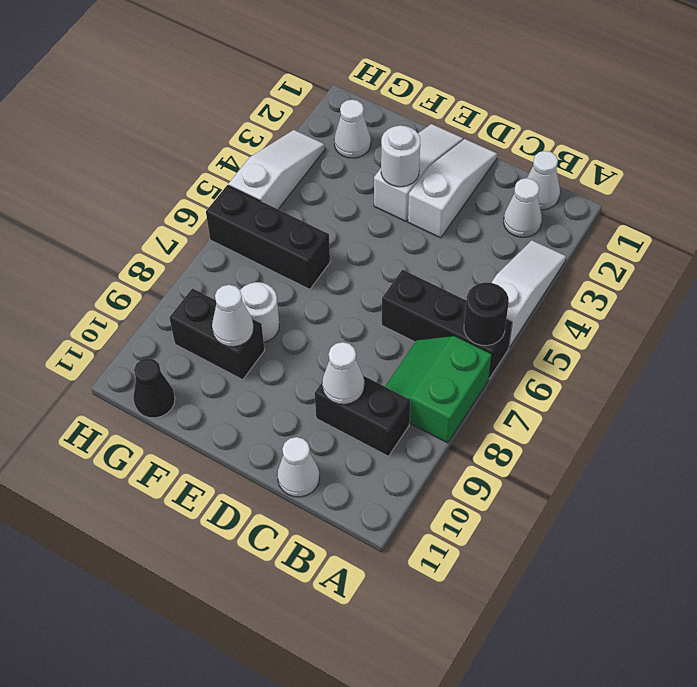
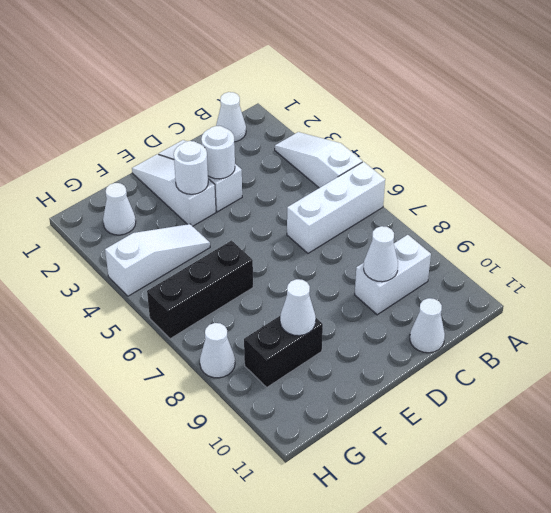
black brick A6:C6 level 1 -> white brick A6:C6 level 1
black round brick A6 level 2 -> none
green slope A7:B8 level 1 top A -> none
white cone B2 level 1 -> white cone H8 level 1
black brick B9:C9 level 1 -> white brick B9:C9 level 1
white round brick F8 level 1 -> white round brick D3 level 2
black cone G11 level 1 -> none
white slope H3:H5 level 1 top 5 -> white slope F4:H4 level 1 top H

